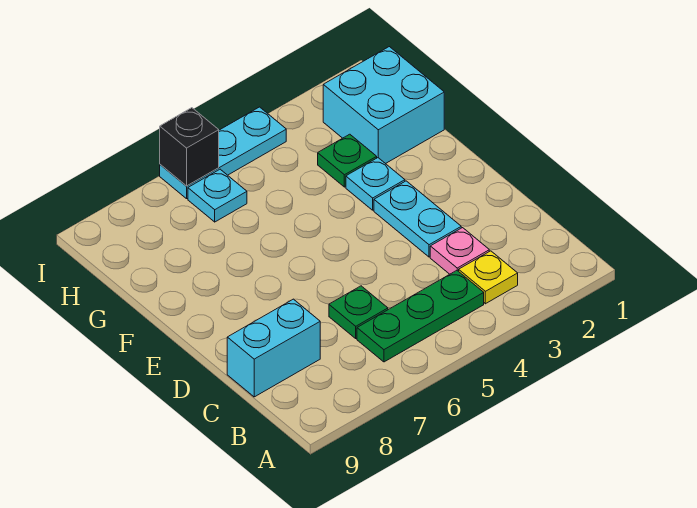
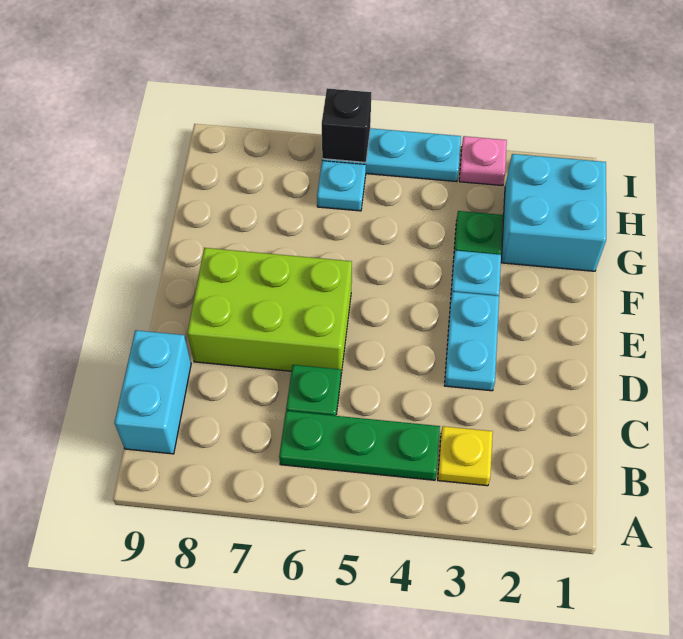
pink plate C3 level 1 -> pink plate I3 level 1
cyan brick C8:C9 level 1 -> cyan brick B9:C9 level 1
none -> lime brick D6:E8 level 1

